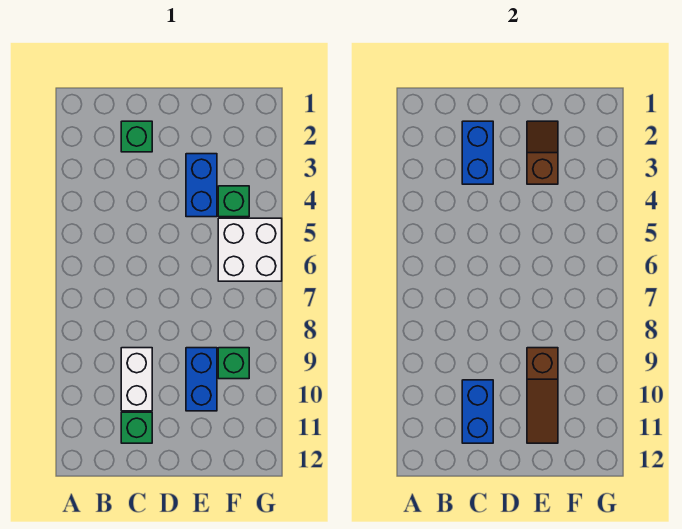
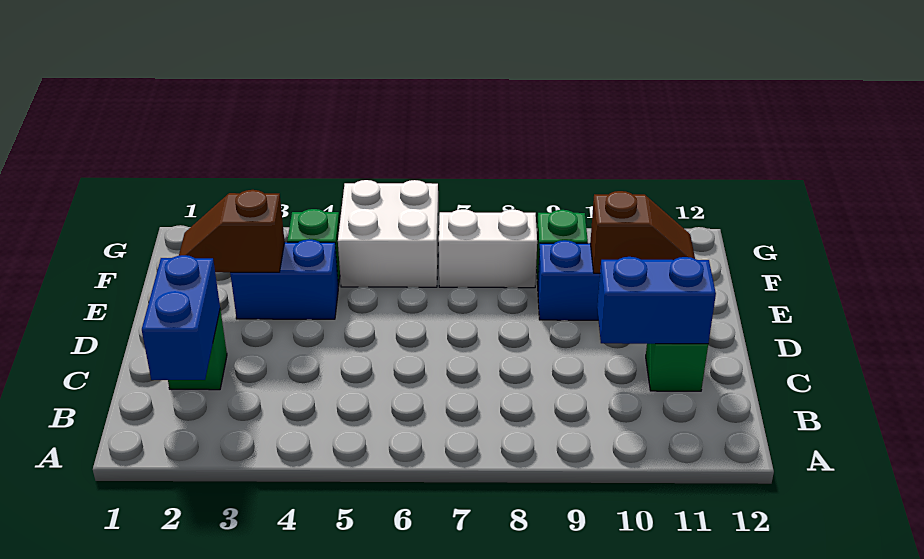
blue brick C2:C3 level 2 -> blue brick B2:C2 level 2
white brick C9:C10 level 1 -> white brick F7:F8 level 1
brown slope E9:E11 level 2 top 9 -> brown slope E10:E11 level 2 top 10

